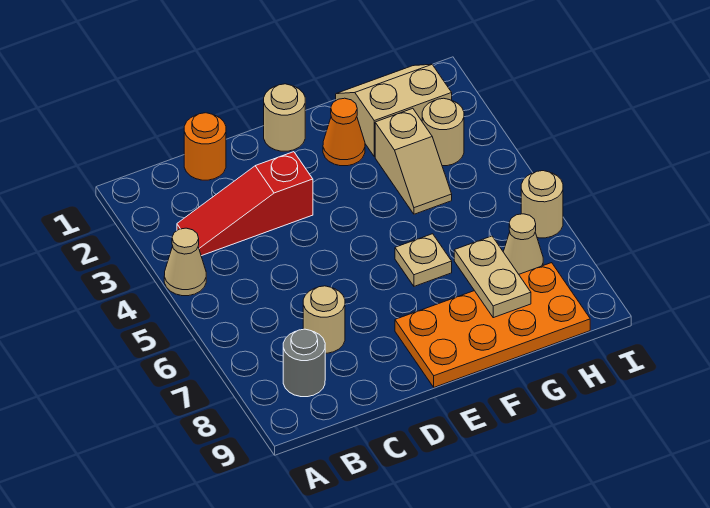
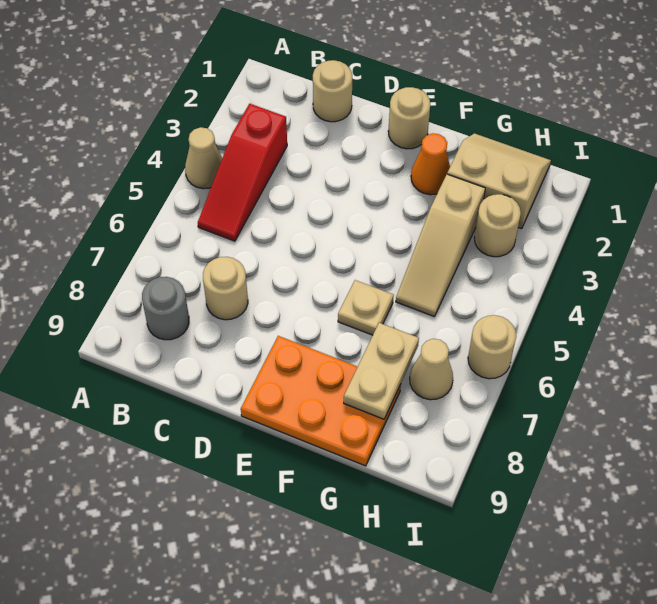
red slope B3:D3 level 1 top D -> red slope B3:B5 level 1 top 3
orange round brick C1 level 1 -> tan round brick C1 level 1
orange plate E8:H9 level 1 -> orange plate E8:G9 level 1
tan slope G3:G4 level 1 top 3 -> tan slope G3:G5 level 1 top 3

